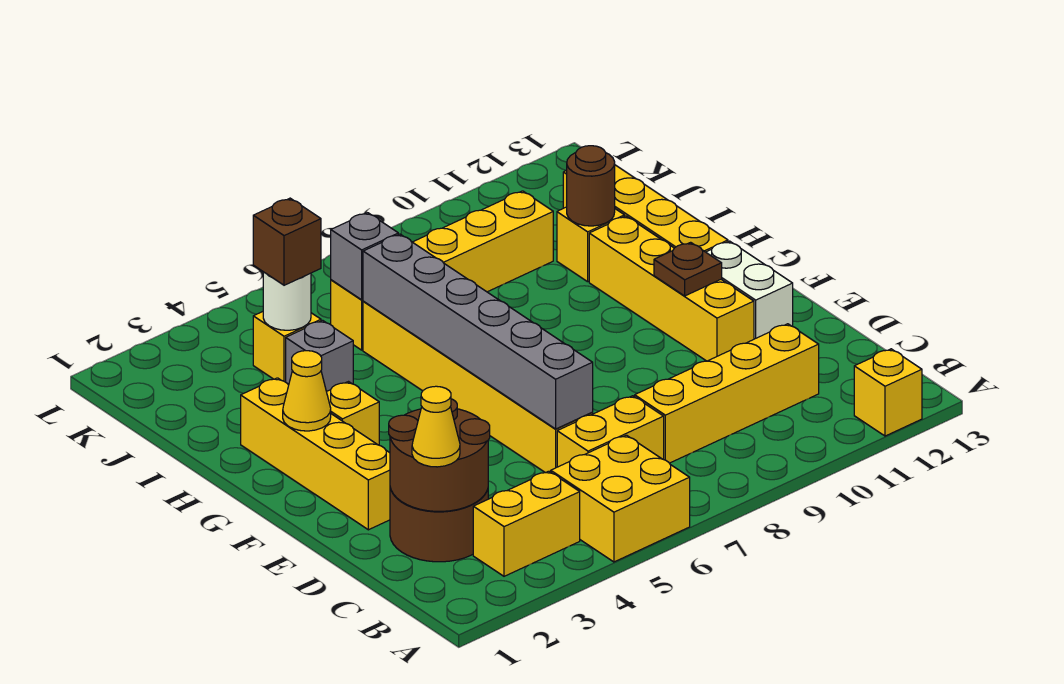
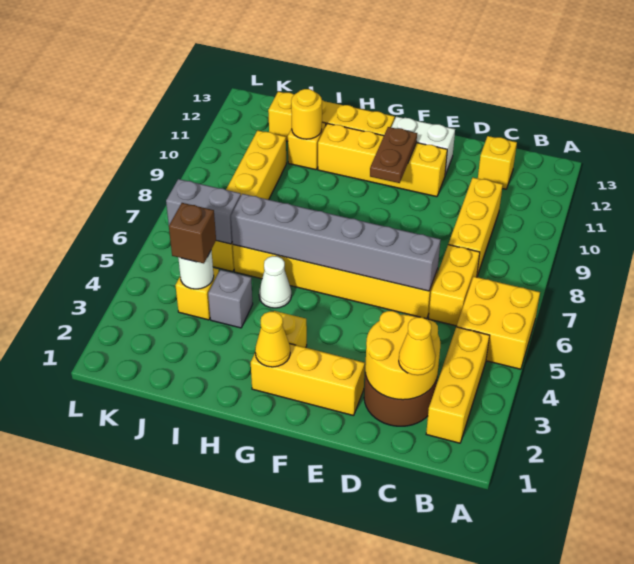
yellow brick A12 level 1 -> yellow brick C12 level 1
yellow brick B3:B4 level 1 -> yellow brick B2:B4 level 1
brown round brick C2:D3 level 2 -> yellow round brick C2:D3 level 2
yellow brick C8:C11 level 1 -> yellow brick C8:C10 level 1
yellow brick E2:H2 level 1 -> yellow brick E2:G2 level 1
brown plate F11 level 2 -> brown plate F10:F11 level 2
none -> white cone H5 level 1
brown round brick I11 level 2 -> yellow round brick I11 level 2
grey brick J6 level 2 -> grey brick J6:K6 level 2

